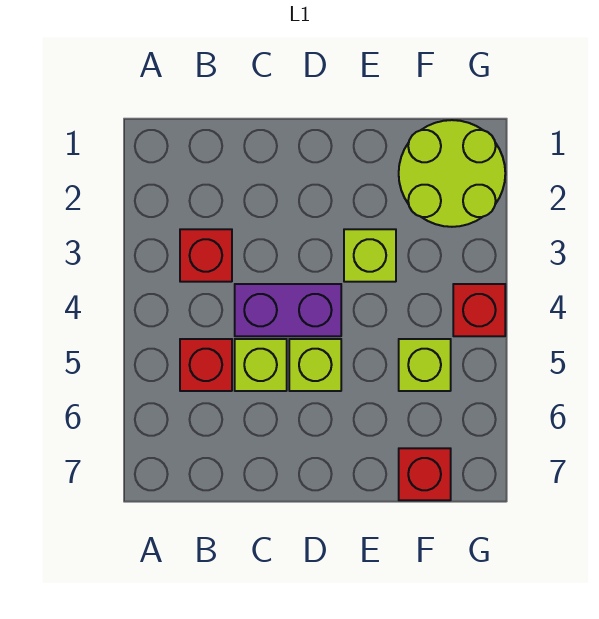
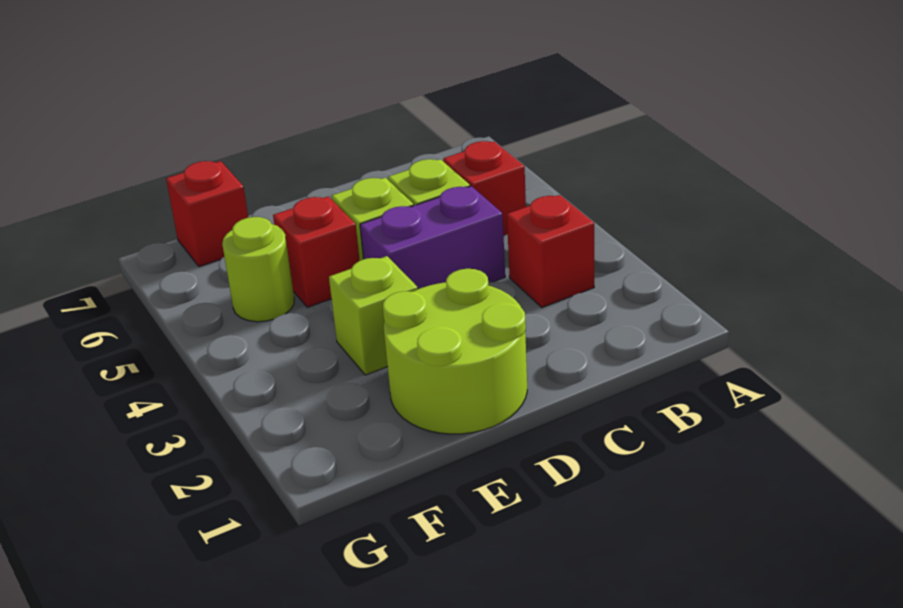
lime round brick F1:G2 level 1 -> lime round brick D1:E2 level 1
lime brick F5 level 1 -> lime round brick F5 level 1
red brick G4 level 1 -> red brick E5 level 1

